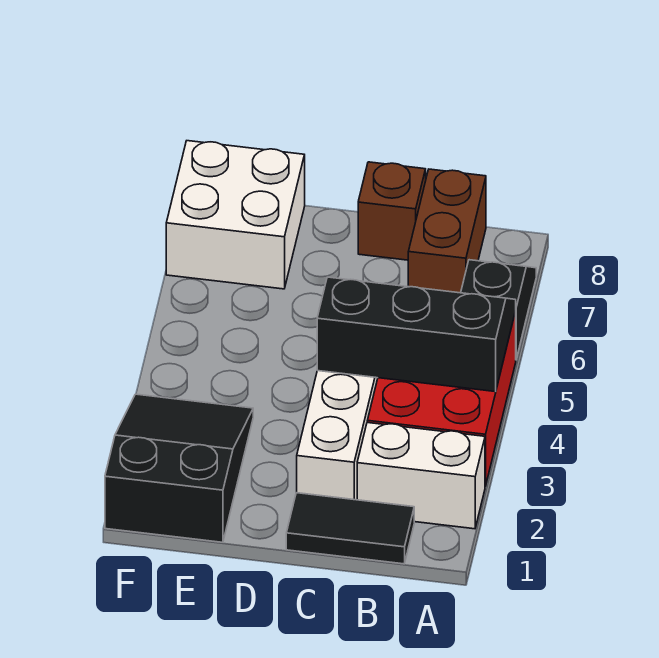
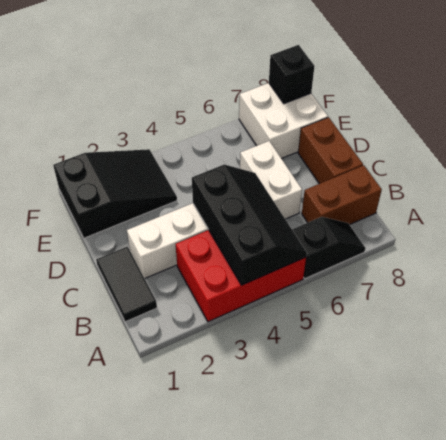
white brick A2:B2 level 1 -> white brick C6:D6 level 1
brown brick C8 level 1 -> brown brick C8:D8 level 1
none -> black brick F8 level 2

